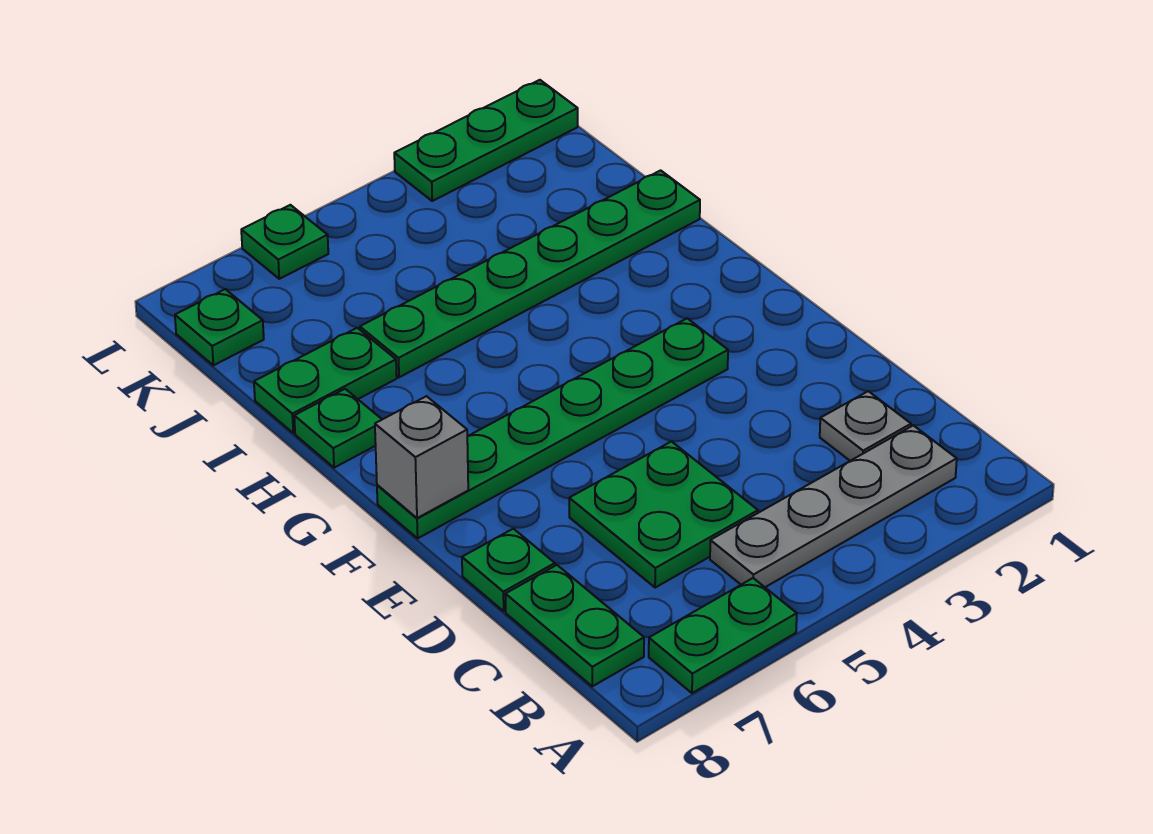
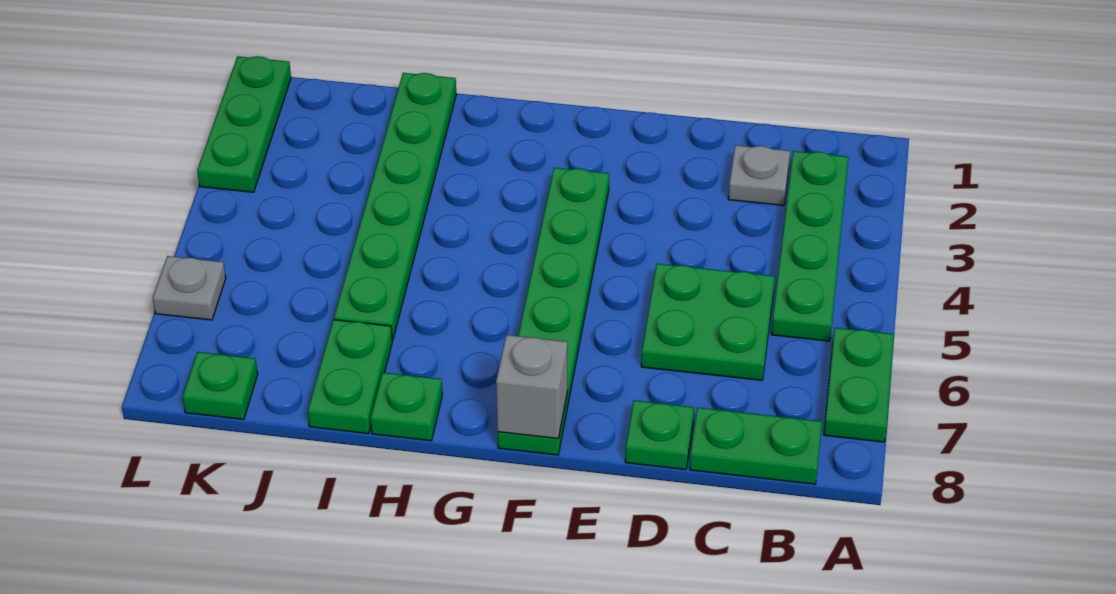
grey plate B2:B5 level 1 -> green plate B2:B5 level 1
green plate L6 level 1 -> grey plate L6 level 1

